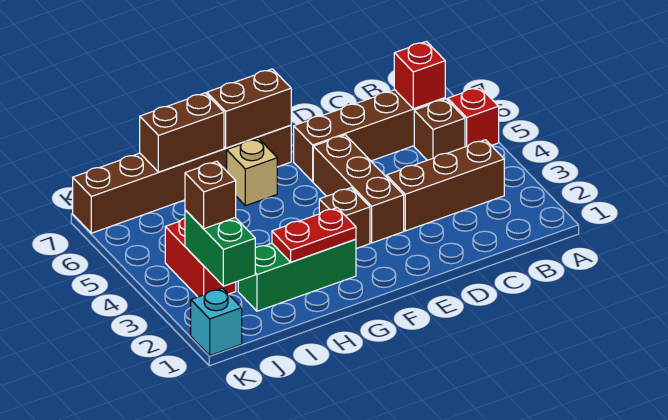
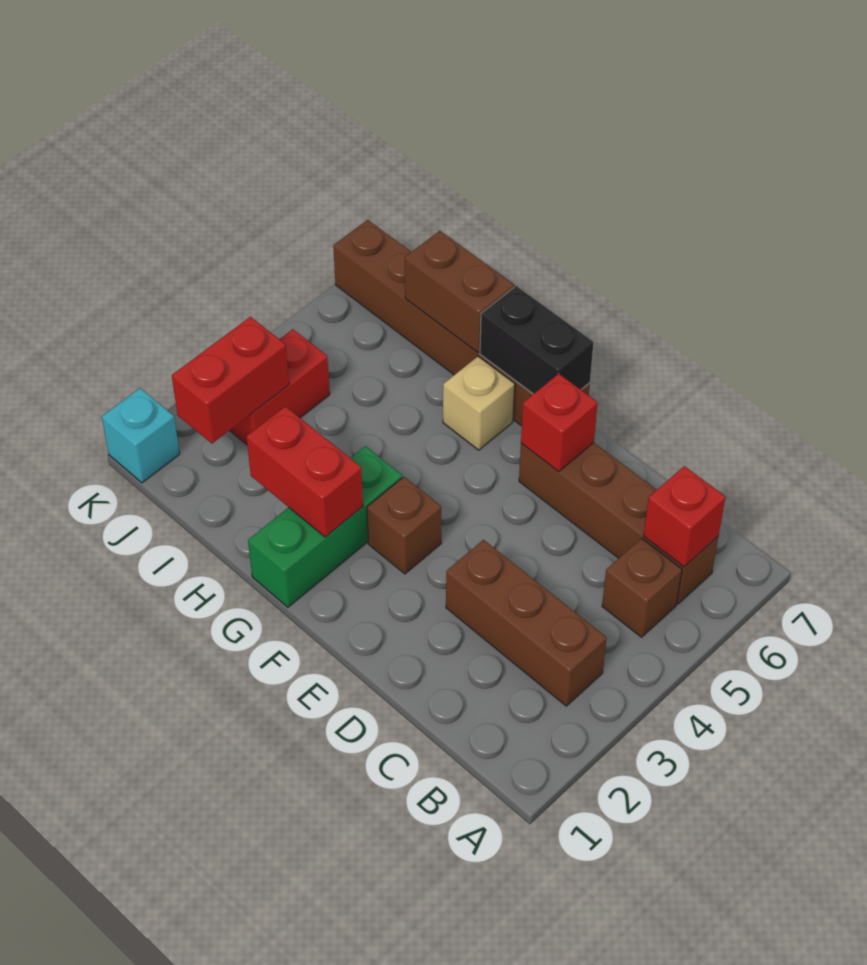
red brick A5 level 1 -> red brick E6 level 2
brown brick E3:E5 level 1 -> none
brown brick F7:G7 level 2 -> black brick F7:G7 level 2
green brick G2:I2 level 1 -> green brick G1:G3 level 1
red plate G2:H2 level 2 -> red brick G2:H2 level 2
green brick J2:J3 level 2 -> red brick J2:J3 level 2
brown brick J3 level 3 -> none

